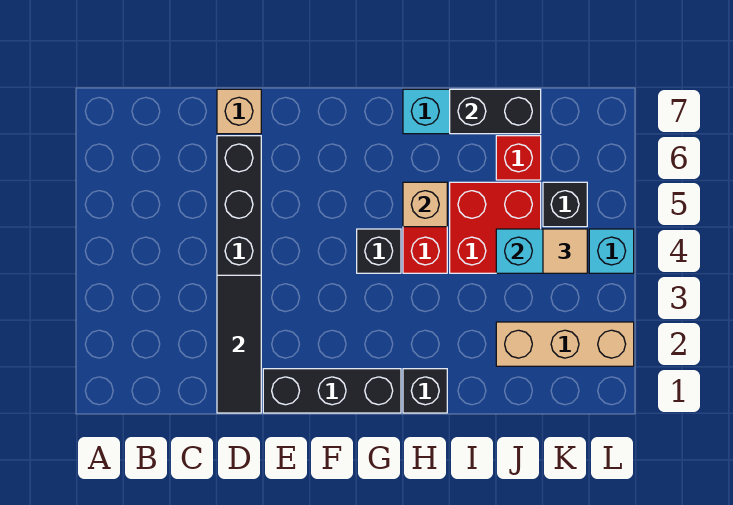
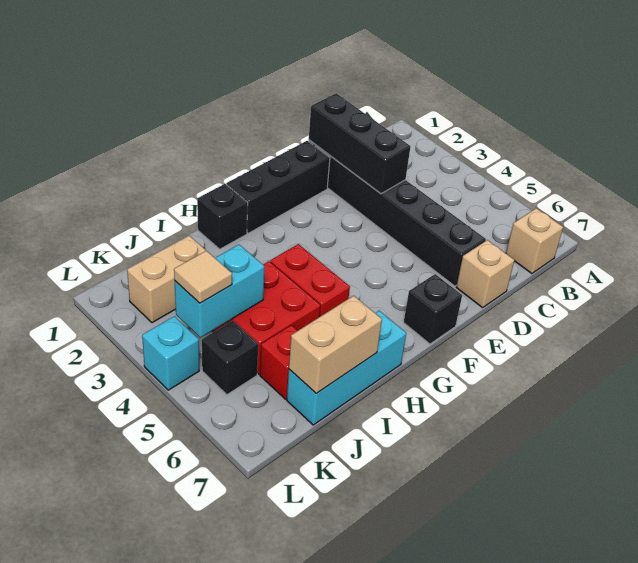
black tile D1:D3 level 2 -> black brick D1:D3 level 2
black brick G4 level 1 -> black brick F7 level 1
tan brick H5 level 2 -> tan brick B7 level 1
black brick I7:J7 level 2 -> tan brick I7:J7 level 2
tan brick J2:L2 level 1 -> tan brick J2:K2 level 1

